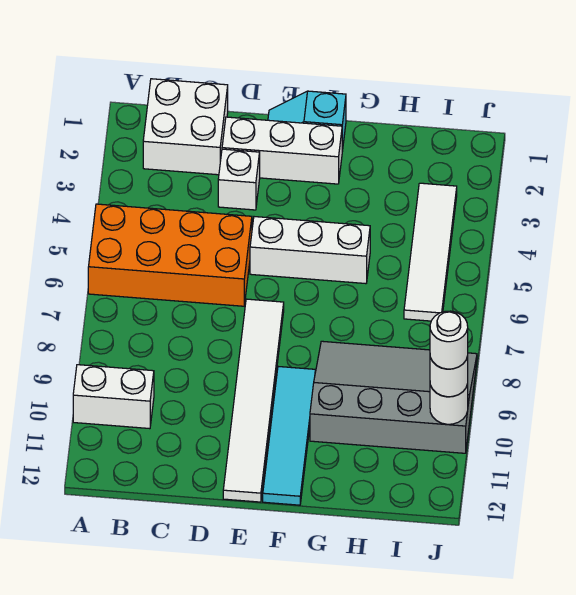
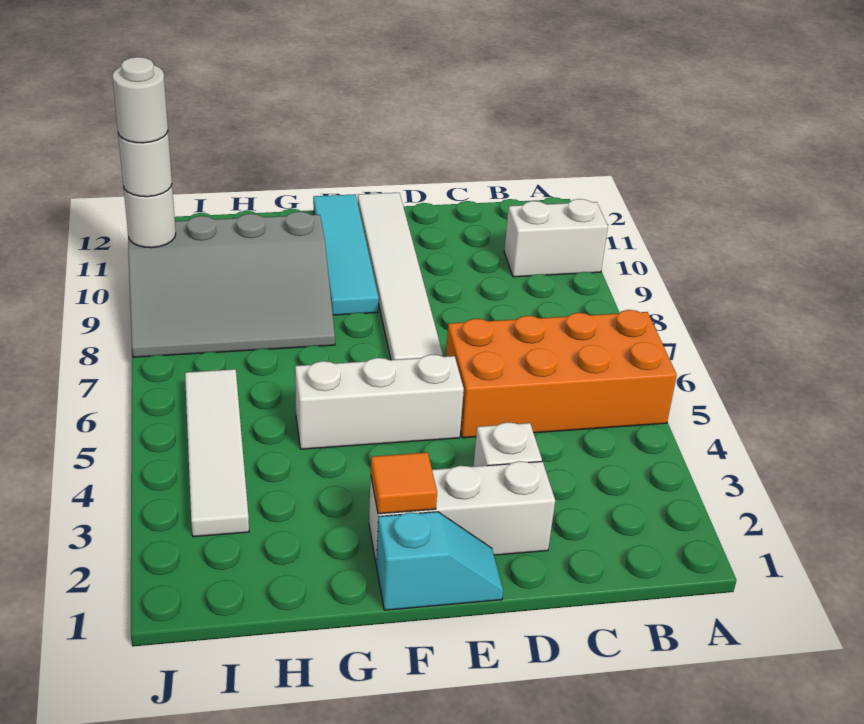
white brick B1:C2 level 1 -> none
none -> orange tile F2 level 2

